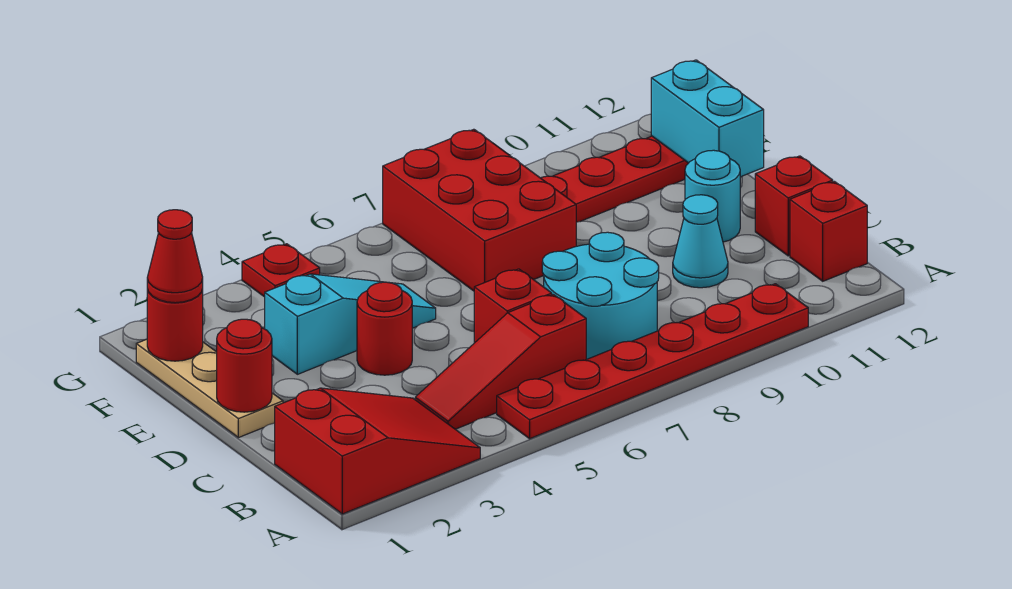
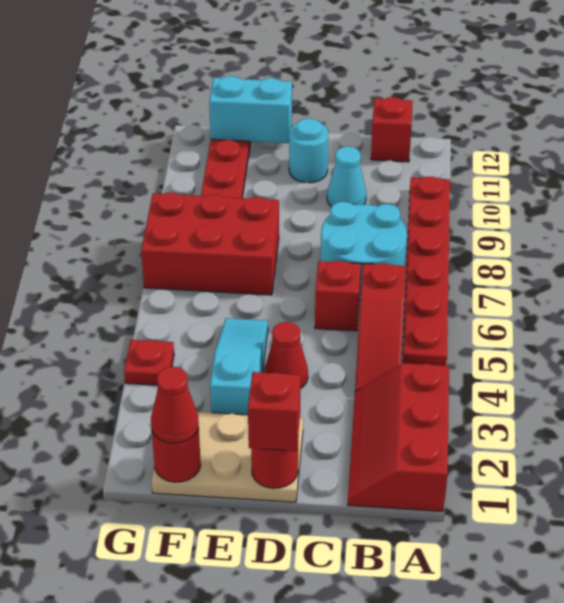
red slope A1:B3 level 1 top 1 -> red slope A1:B3 level 1 top A
red brick C12 level 1 -> red brick D1 level 3
tan plate D1:F1 level 1 -> tan plate D1:F2 level 1
red round brick D4 level 1 -> red cone D4 level 1

